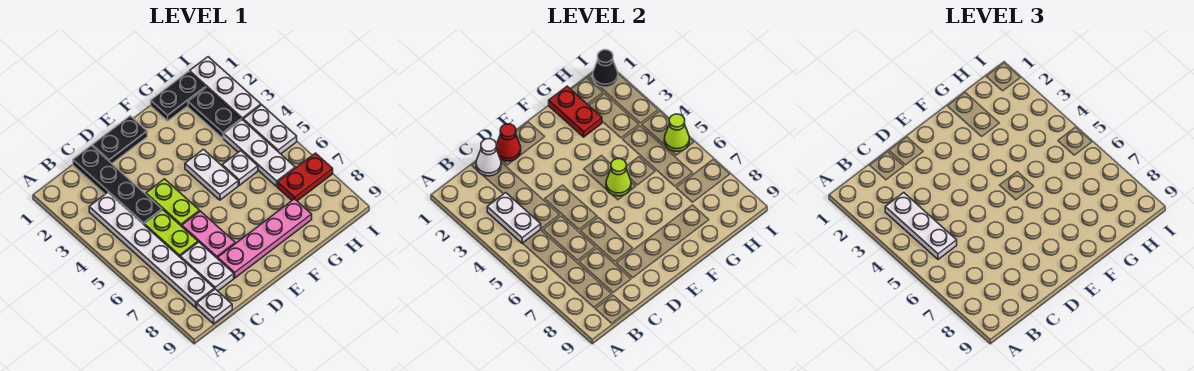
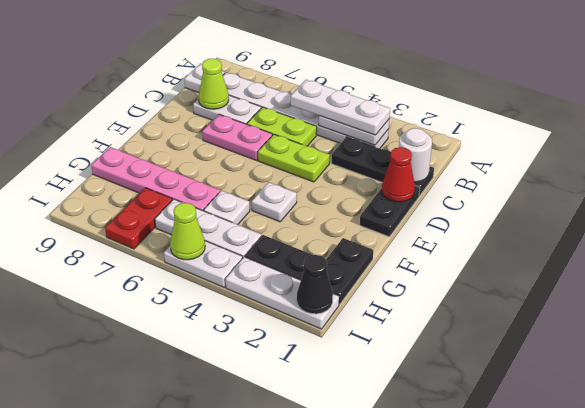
black plate C1:C4 level 1 -> black plate C1:C3 level 1
white cone C1 level 2 -> white round brick C1 level 2
pink plate D8:G8 level 1 -> pink plate G6:G9 level 1
white plate F4:F5 level 1 -> white plate F4 level 1
lime cone F5 level 2 -> lime cone C8 level 2
red plate G1:G2 level 2 -> none

